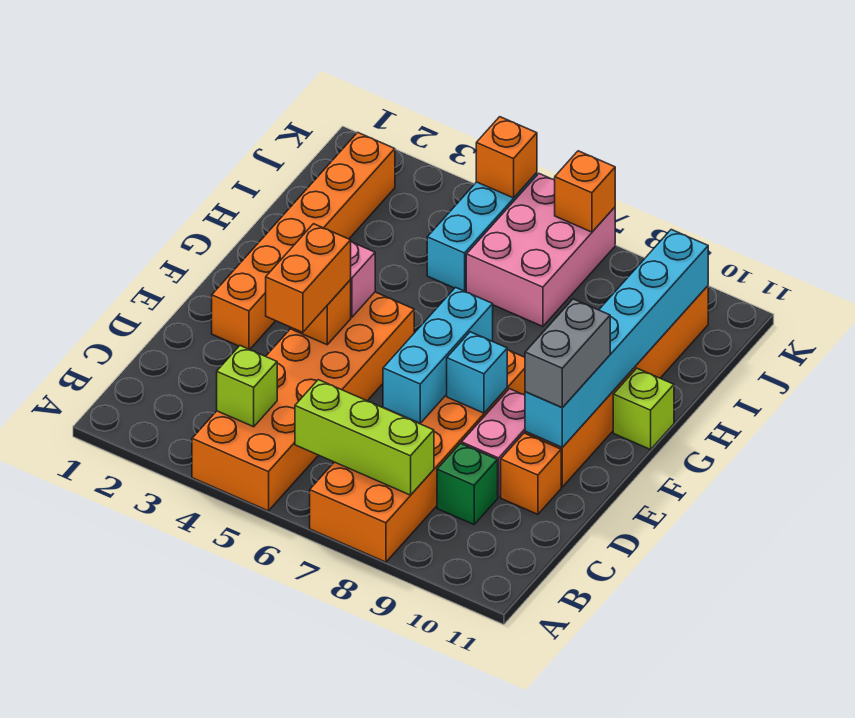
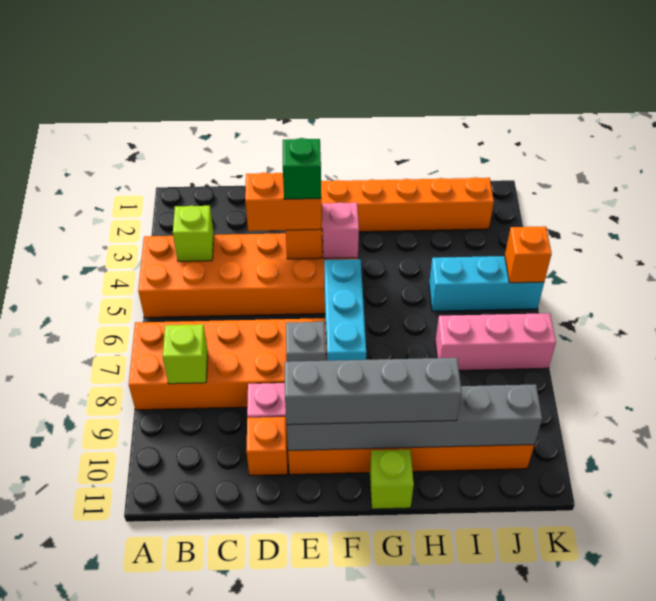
lime brick B6:B8 level 2 -> lime brick B8 level 2
green brick C9 level 1 -> green brick E4 level 4
cyan brick D7:F7 level 2 -> cyan brick F6:F8 level 2
cyan brick E8 level 2 -> grey brick E8 level 2
cyan brick E10:J10 level 2 -> grey brick E10:J10 level 2
grey brick E10:F10 level 3 -> grey brick E10:H10 level 3
pink brick I6:K7 level 1 -> pink brick I7:K7 level 1
orange brick K7 level 2 -> none

